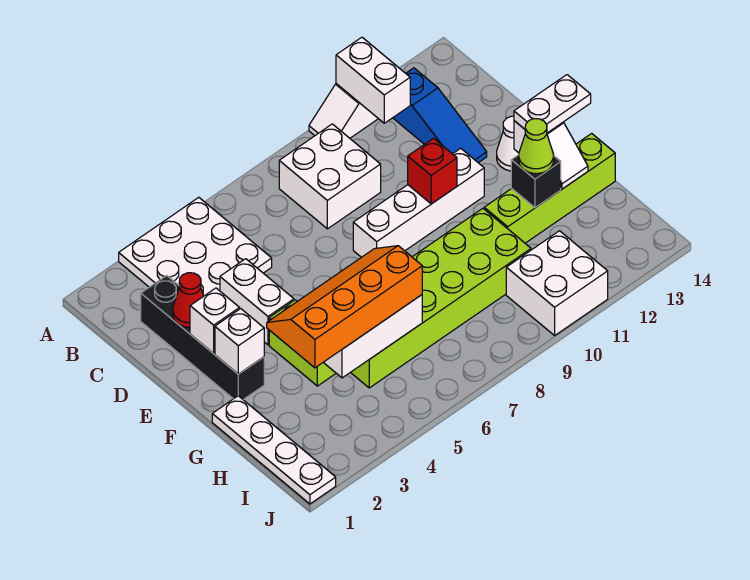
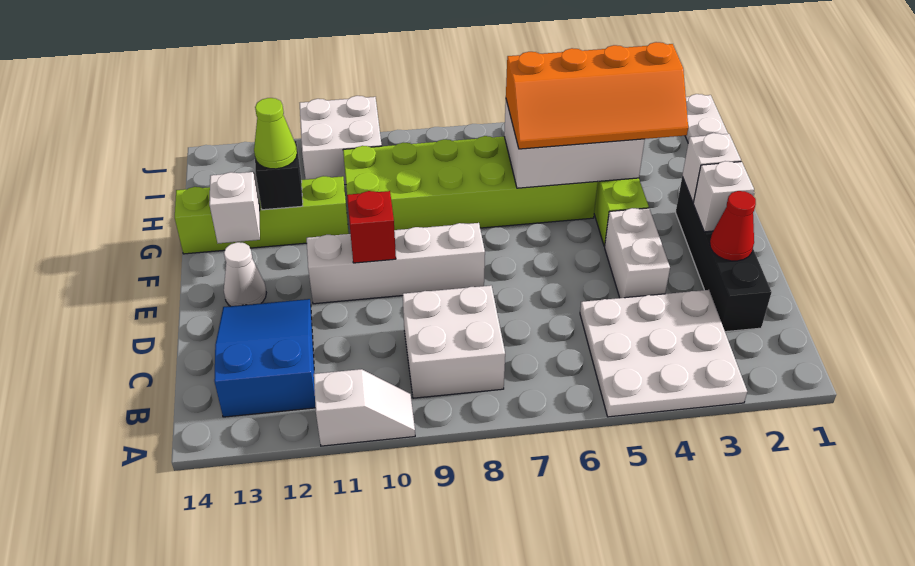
white brick A11:B11 level 2 -> none
blue slope B12:D12 level 1 top B -> blue slope B12:D13 level 1 top B
white plate F13:F14 level 3 -> none

